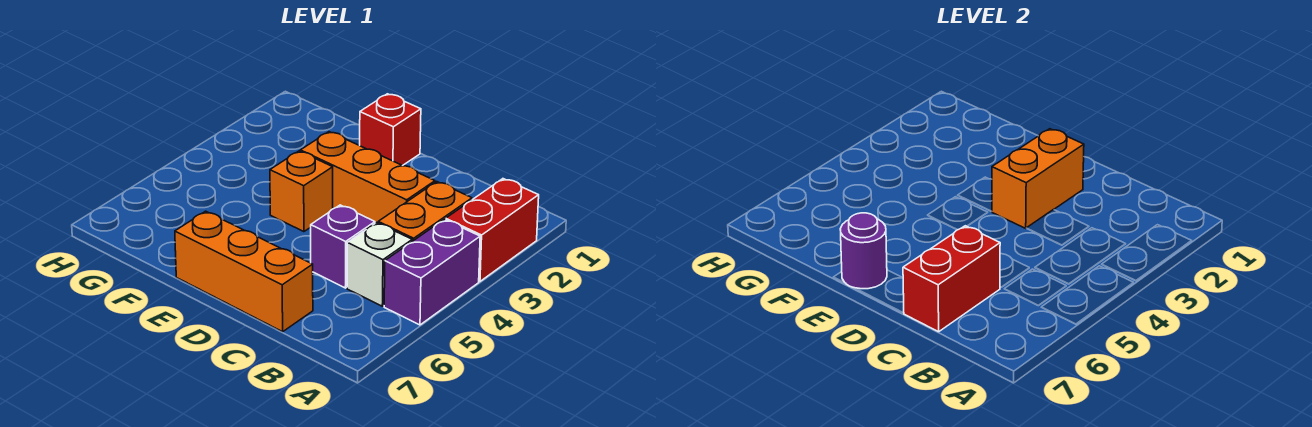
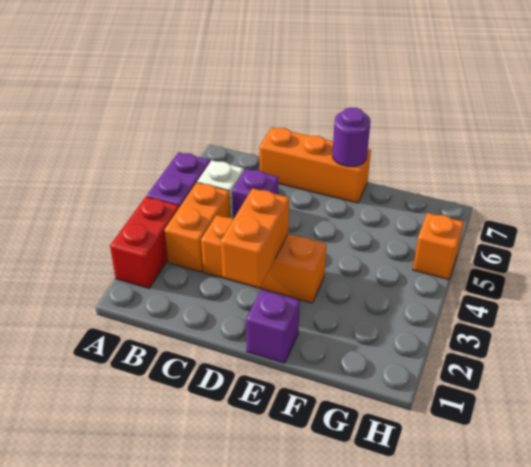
red brick C6:C7 level 2 -> none
red brick E1 level 1 -> purple brick E1 level 1
orange brick E4 level 1 -> orange brick H5 level 1

